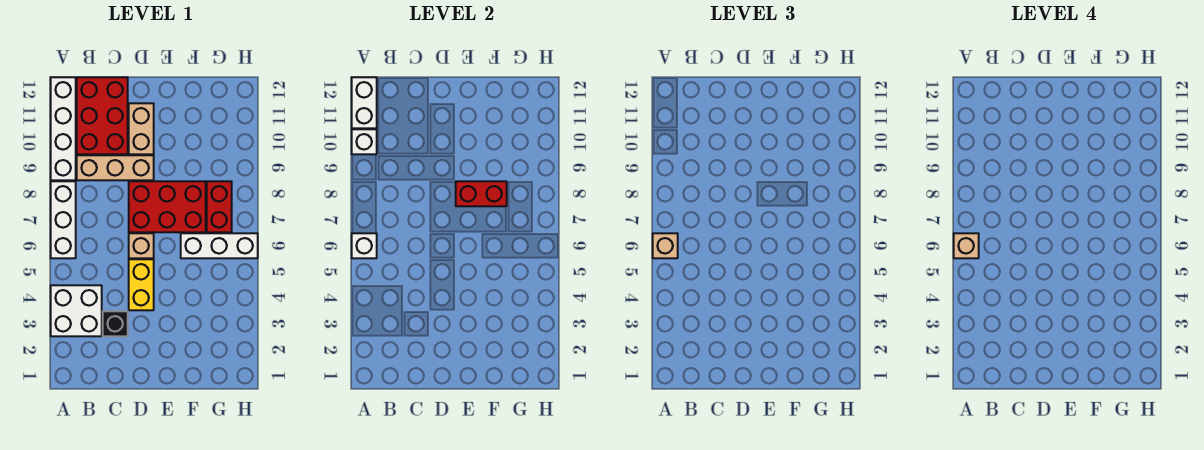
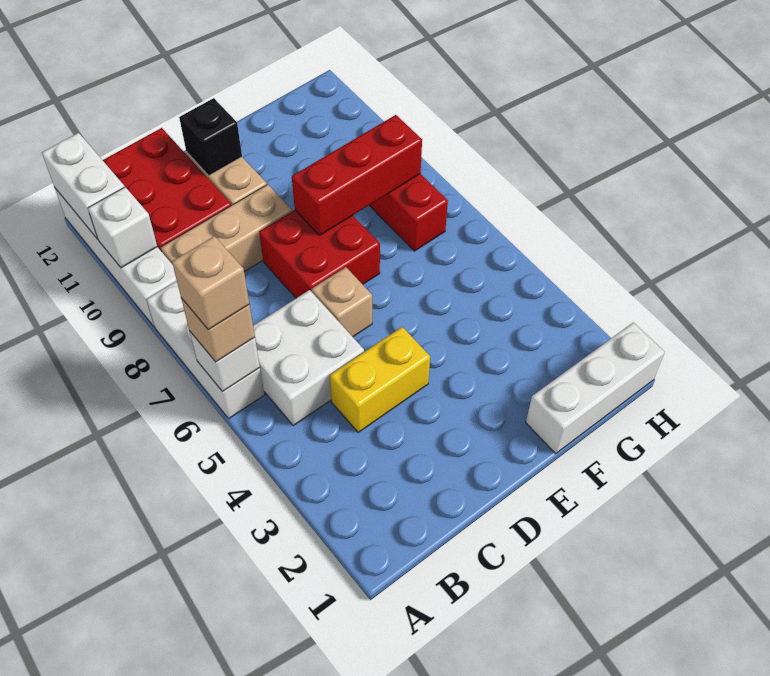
white brick A3:B4 level 1 -> white brick B5:C6 level 1
black brick C3 level 1 -> black brick D11 level 2
yellow brick D4:D5 level 1 -> yellow brick C4:D4 level 1
red brick D7:F8 level 1 -> red brick D7:E8 level 1
red brick E8:F8 level 2 -> red brick E8:G8 level 2
white brick F6:H6 level 1 -> white brick F1:H1 level 1

